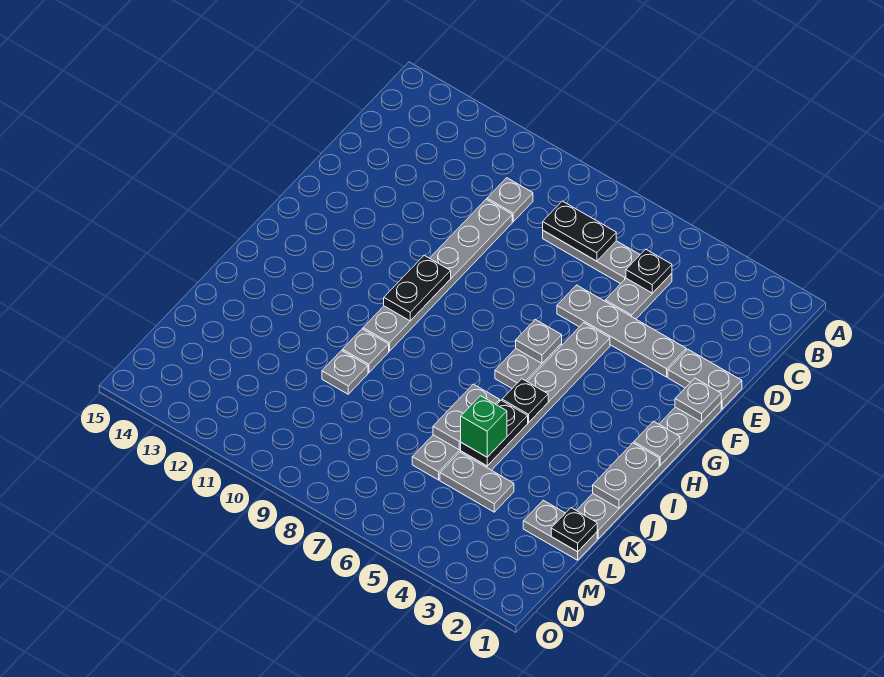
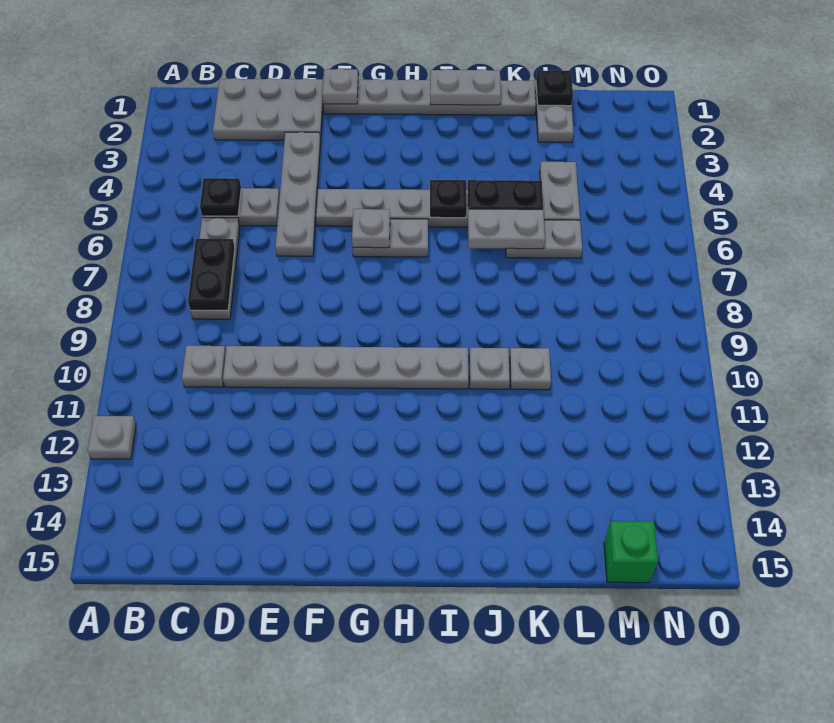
grey plate E1:E2 level 1 -> grey plate C1:E2 level 1
black plate G10:H10 level 2 -> none
grey plate H1 level 2 -> grey plate A12 level 1
green brick K5 level 3 -> green brick M15 level 1

